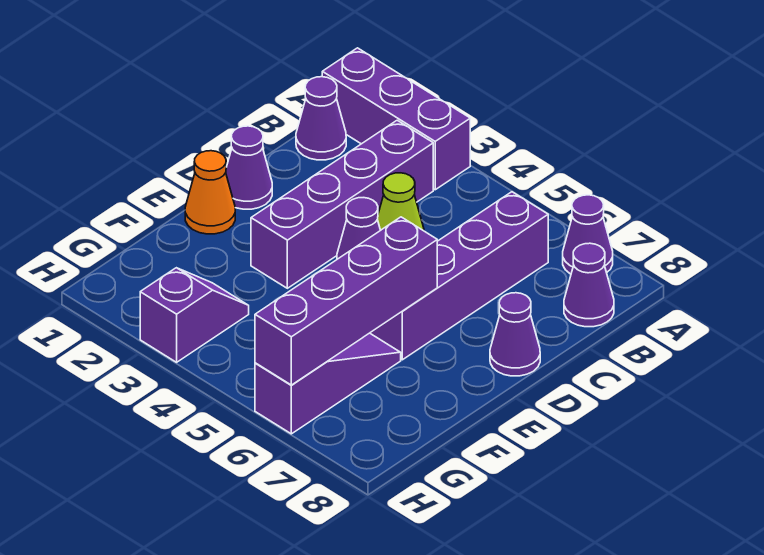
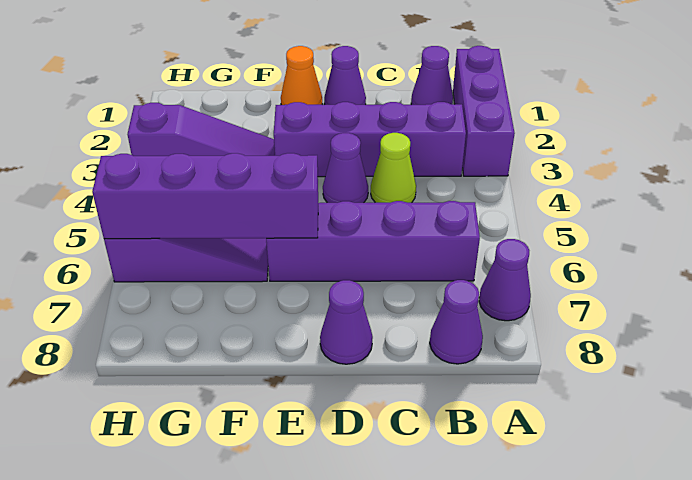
purple slope G3:H3 level 1 top H -> purple slope F3:H3 level 1 top H

